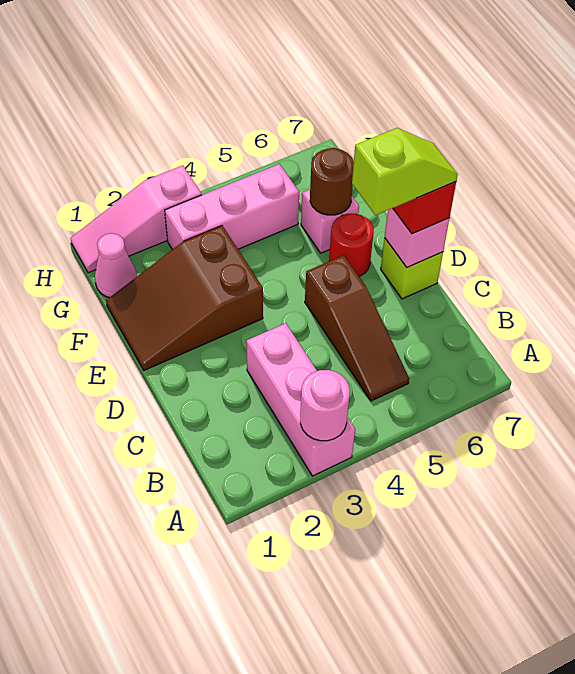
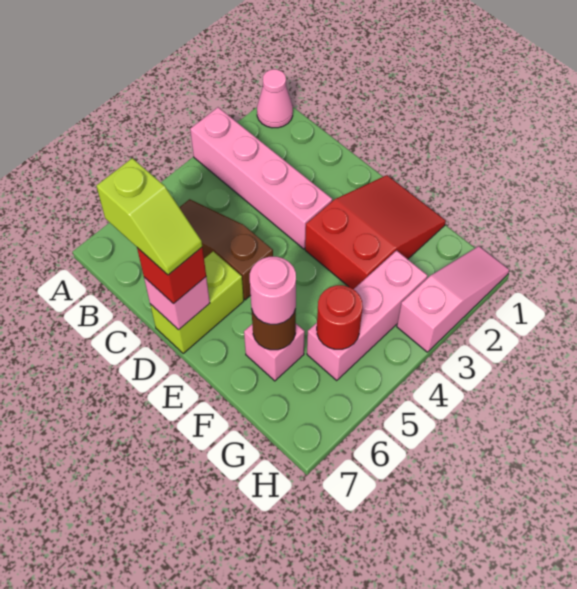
pink brick A3:C3 level 1 -> pink brick A3:D3 level 1
pink round brick A3 level 2 -> pink round brick F6 level 3
lime slope D6:D7 level 4 top 6 -> lime slope C7:D7 level 4 top C
lime brick D7 level 1 -> lime brick D6:D7 level 1
brown slope E1:F3 level 1 top 3 -> red slope E1:F3 level 1 top 3
red round brick E6 level 1 -> red round brick G5 level 2
pink cone G1 level 1 -> pink cone A1 level 1

